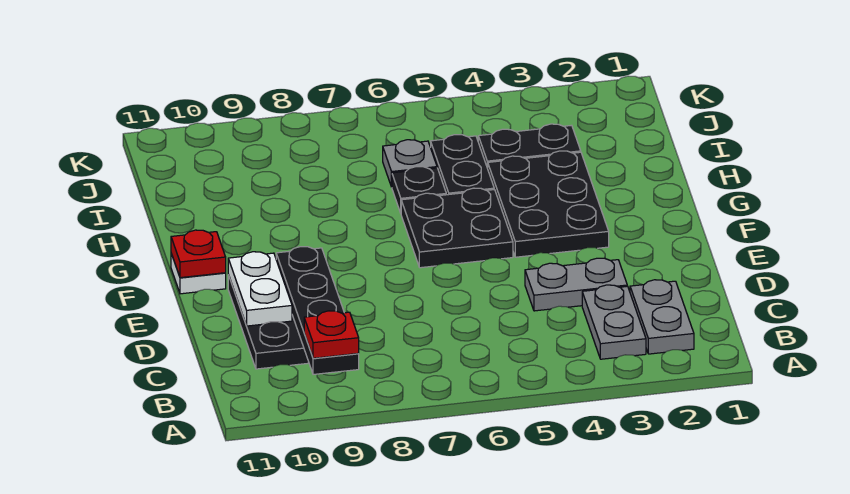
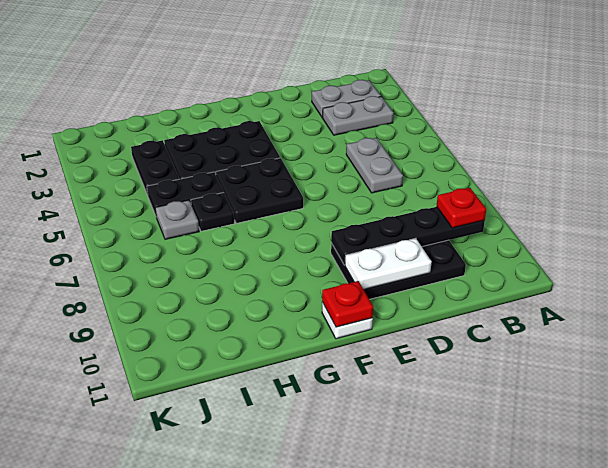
grey plate D3:D4 level 1 -> grey plate C5:C6 level 1

